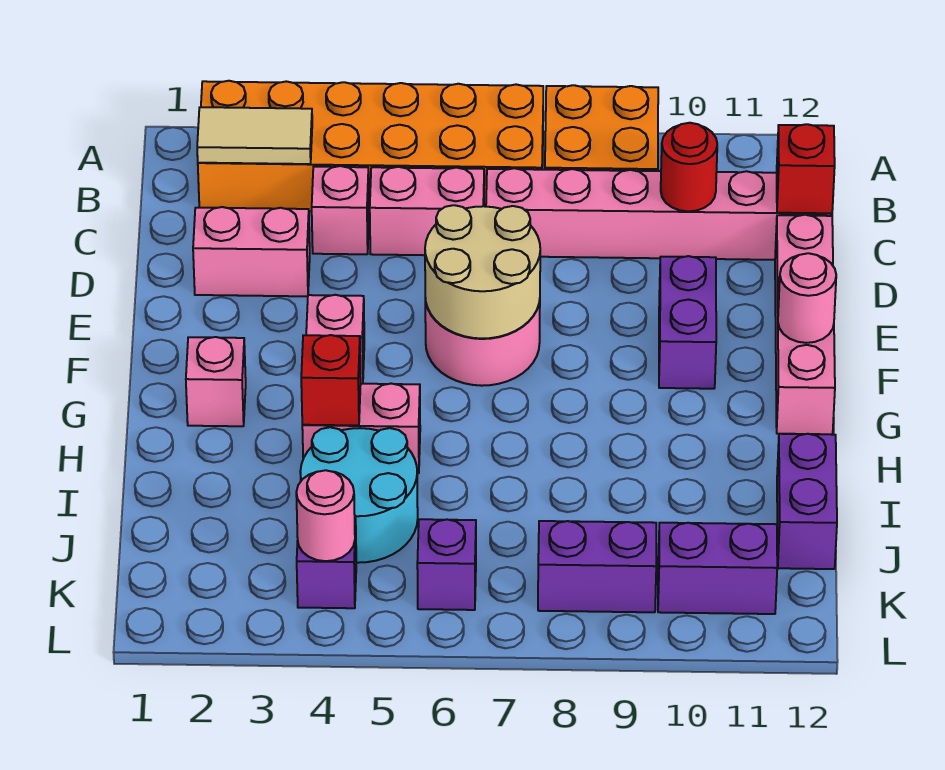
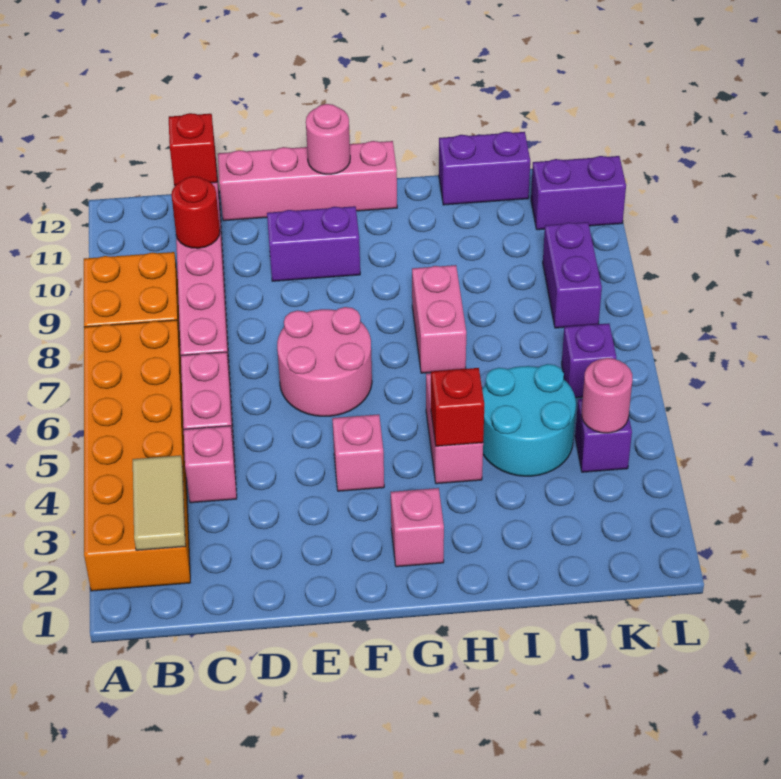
pink brick D2:D3 level 1 -> pink brick H7:H8 level 1
tan round brick E6:F7 level 2 -> none
purple brick K10:K11 level 1 -> purple brick K11:L11 level 1

